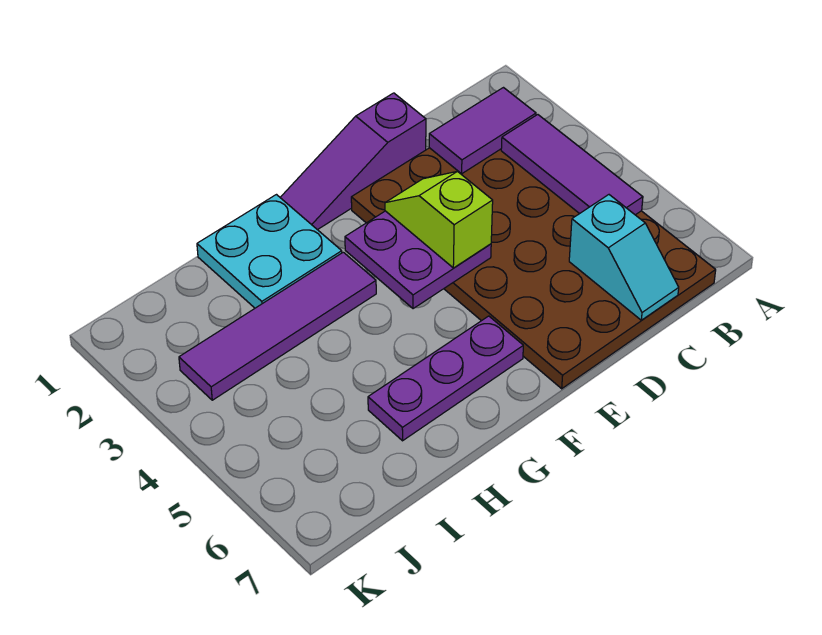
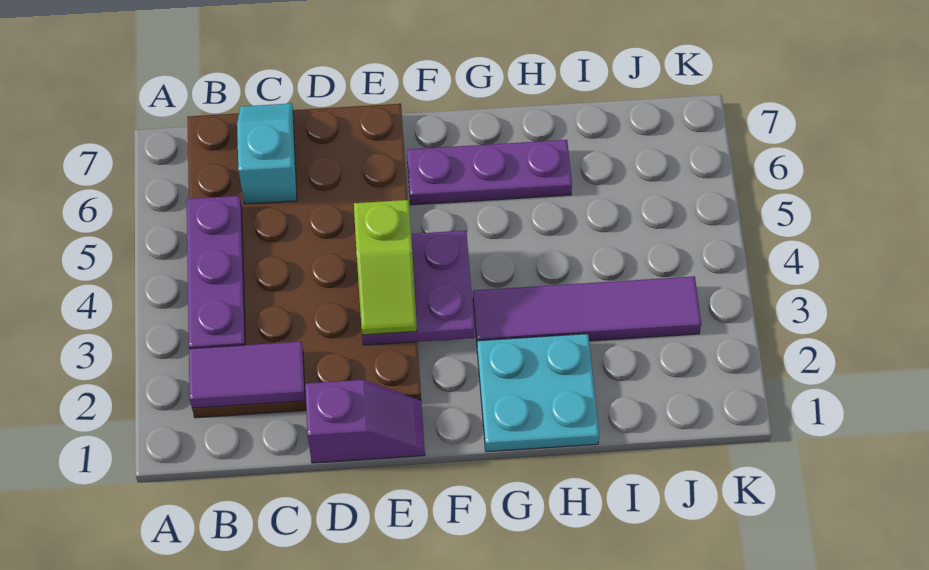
purple tile B3:B5 level 2 -> purple plate B3:B5 level 2
purple slope D1:F1 level 1 top D -> purple slope D1:E1 level 1 top D

